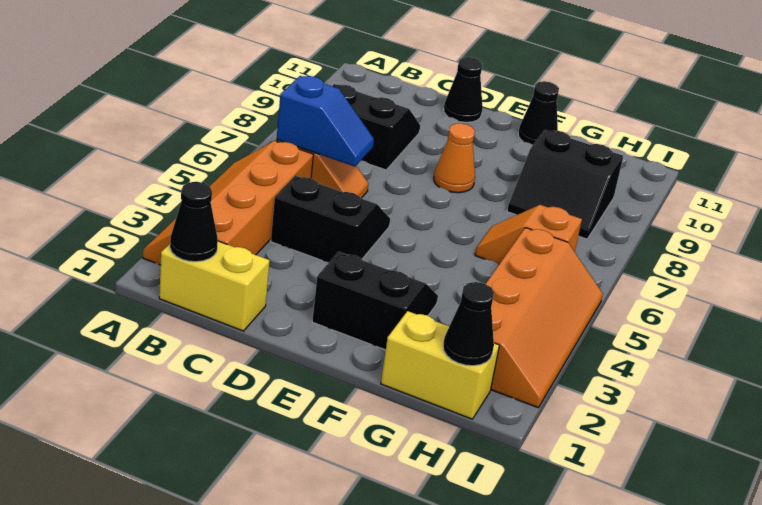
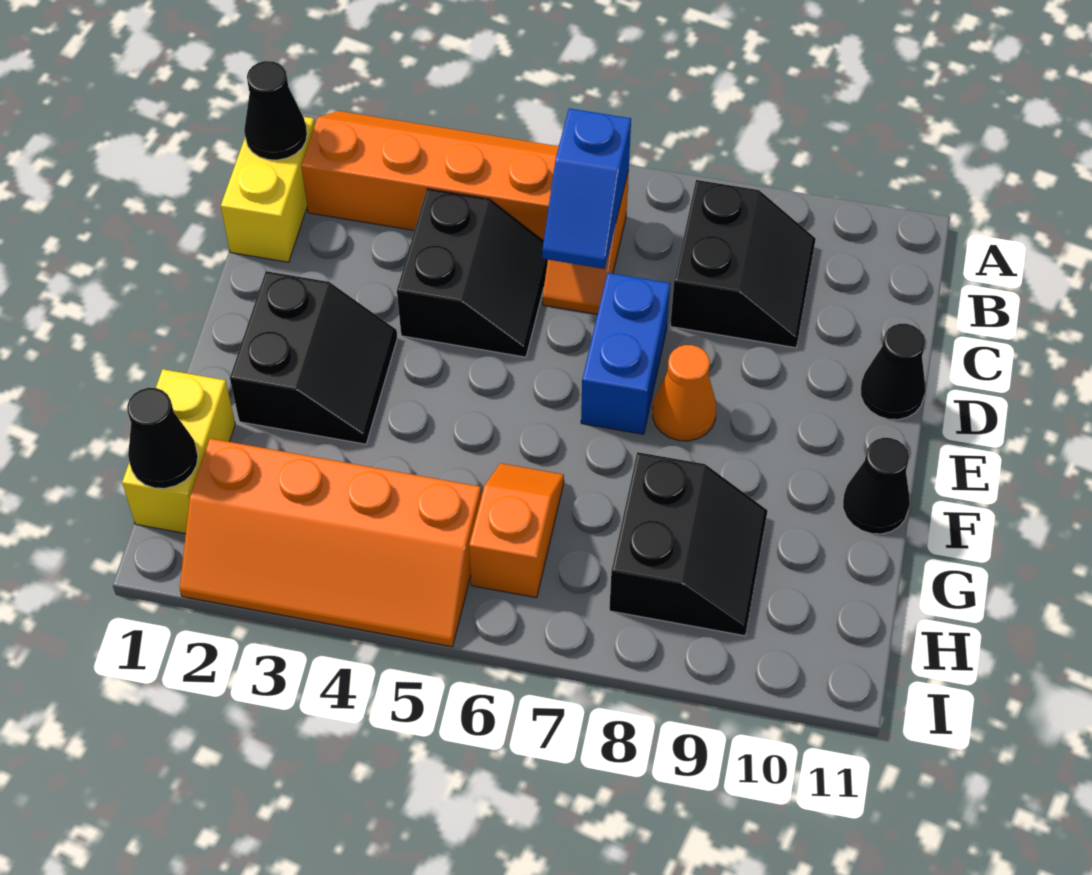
none -> blue brick D7:E7 level 1
black slope G8:H9 level 1 top 9 -> black slope G8:H9 level 1 top 8

